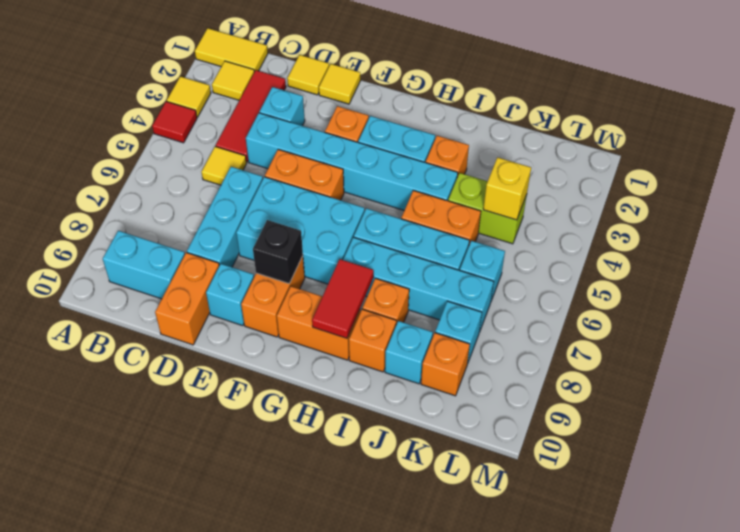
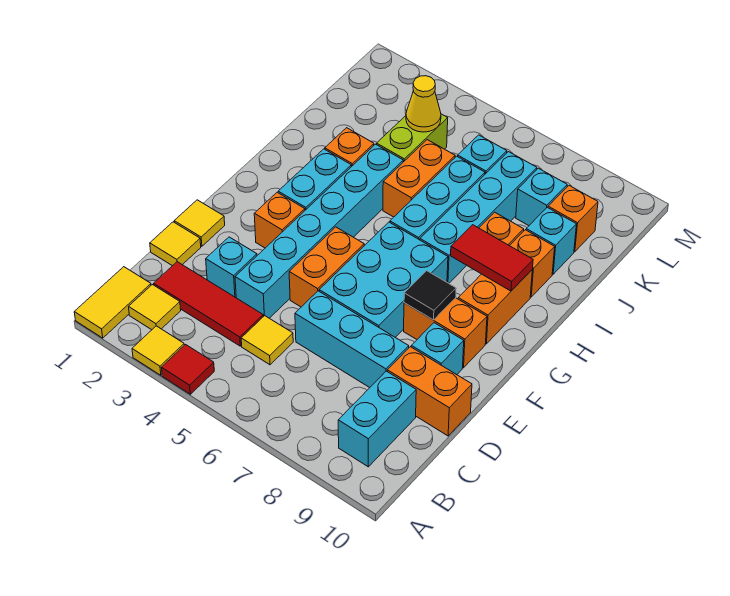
black brick F8 level 2 -> black tile F8 level 2
yellow brick K4 level 2 -> yellow cone K4 level 2

